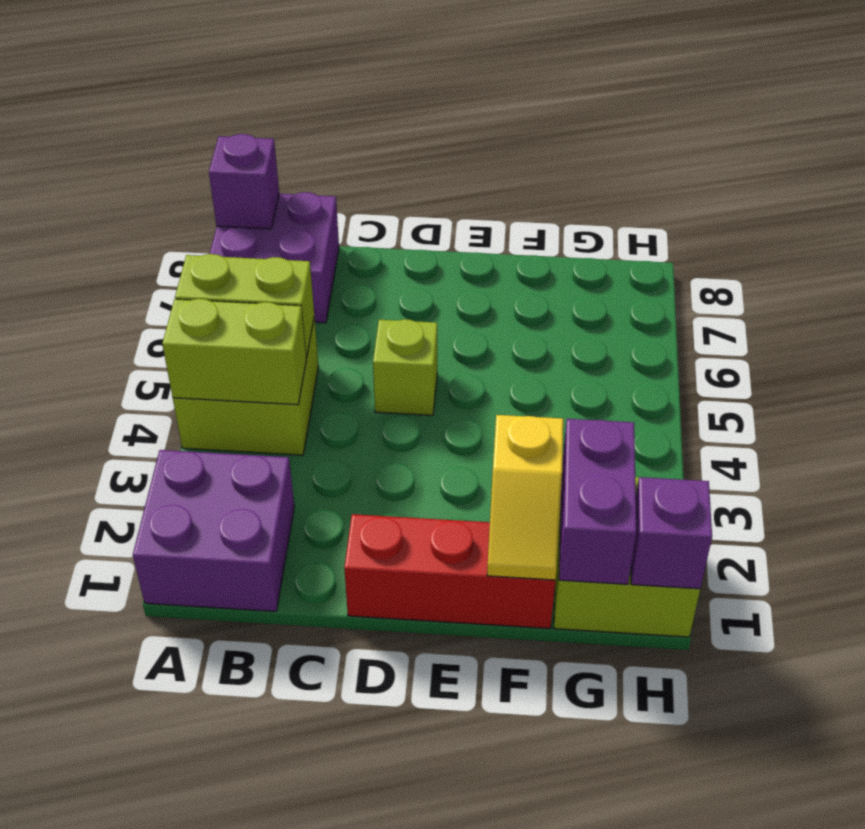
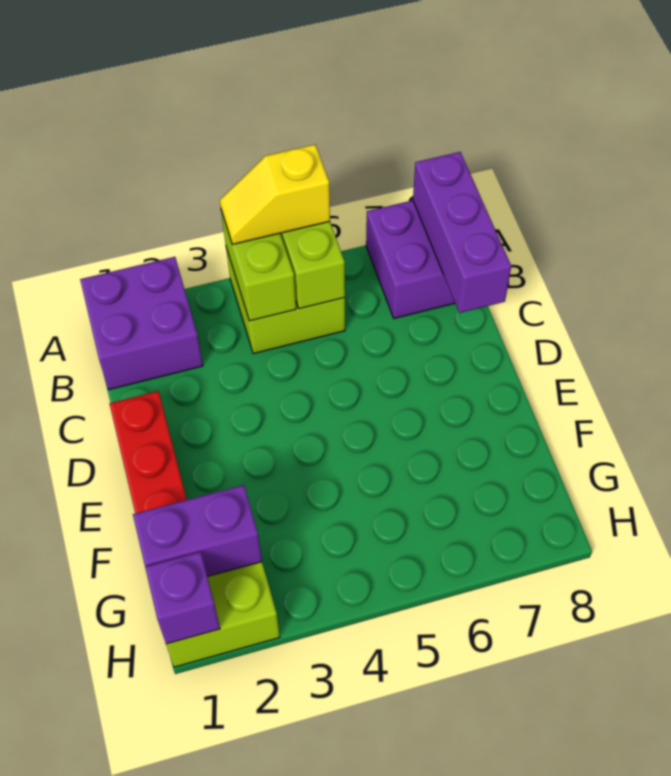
purple brick A8 level 2 -> purple brick A8:C8 level 2
lime brick D5 level 1 -> none
yellow slope F1:F2 level 2 top 2 -> yellow slope A4:A5 level 3 top 5

